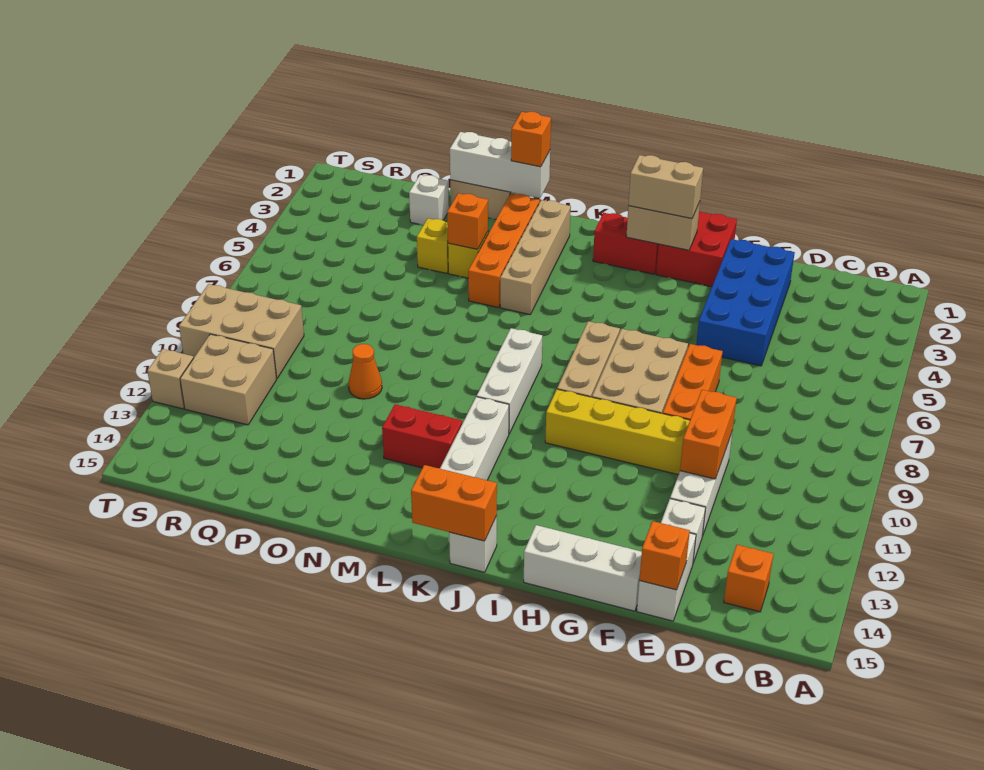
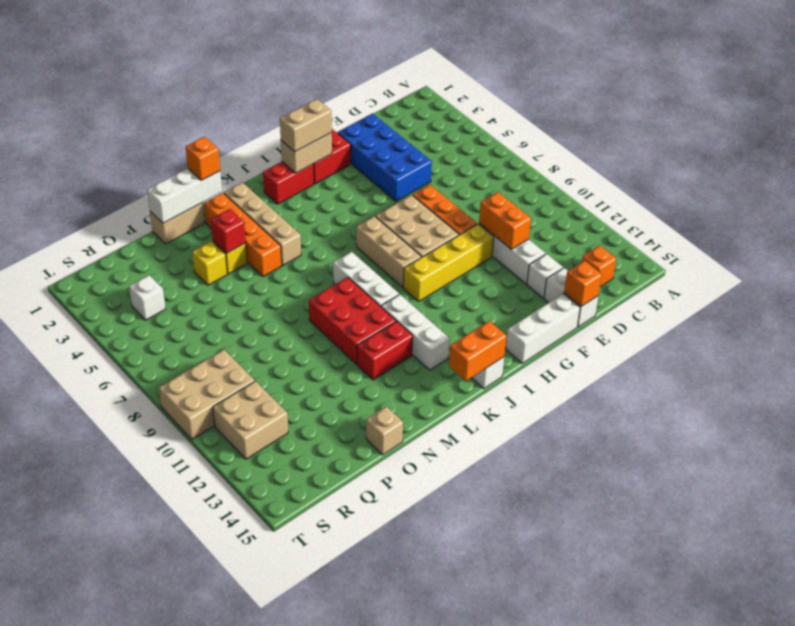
none -> red brick L9:M11 level 1
orange brick N4 level 2 -> red brick N4 level 2
orange cone O10 level 1 -> none
white brick P2 level 1 -> white brick R4 level 1
tan brick T12 level 1 -> tan brick O15 level 1

